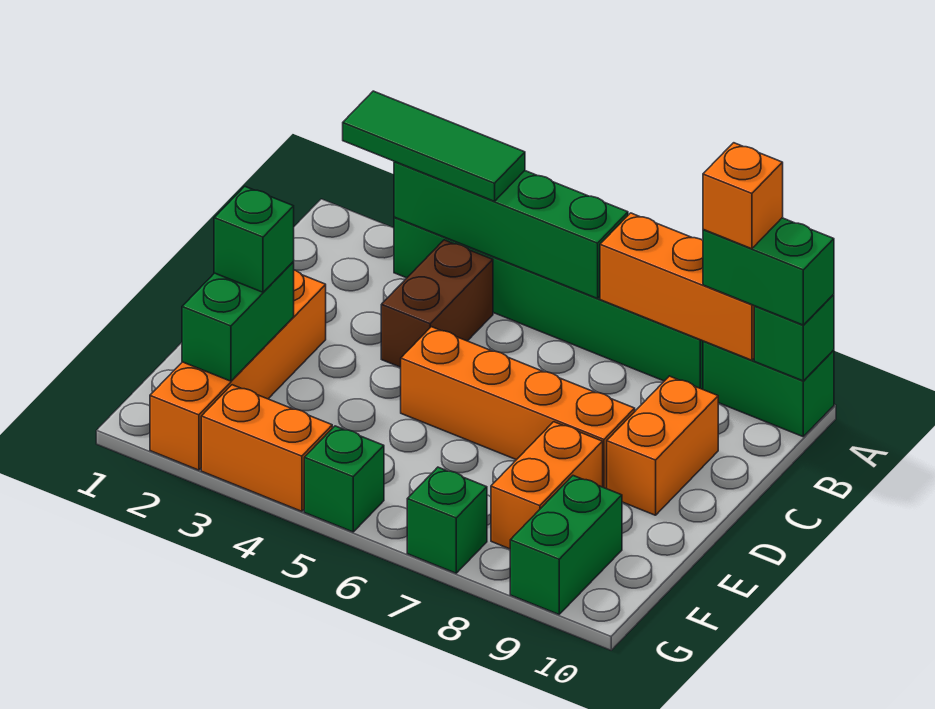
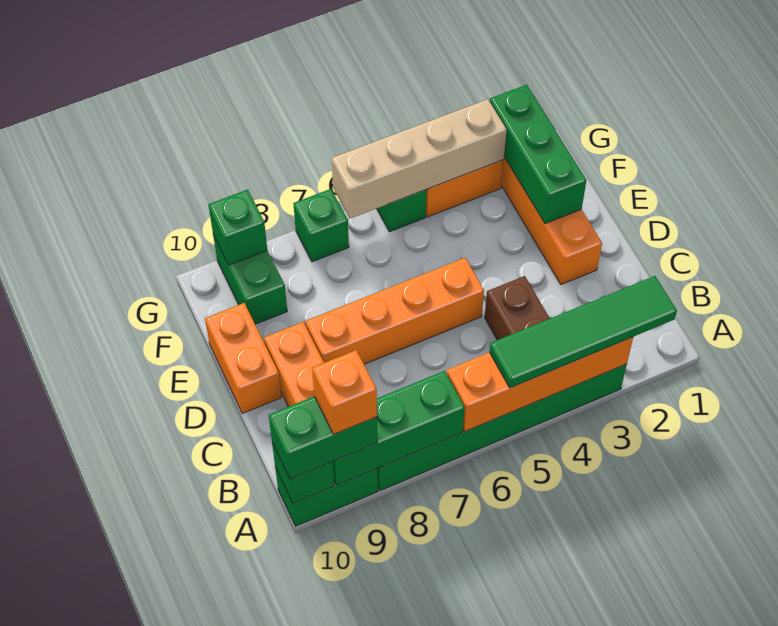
green tile A2:A4 level 3 -> green tile A2:A5 level 3
green brick A3:A6 level 2 -> orange brick A3:A6 level 2
orange brick A7:A9 level 2 -> green brick A7:A9 level 2
green brick E2:F2 level 2 -> green brick E2:G2 level 2
green brick E2 level 3 -> green brick G9 level 2
orange brick E8:F8 level 1 -> orange brick D10:E10 level 1
none -> tan brick G3:G6 level 2

